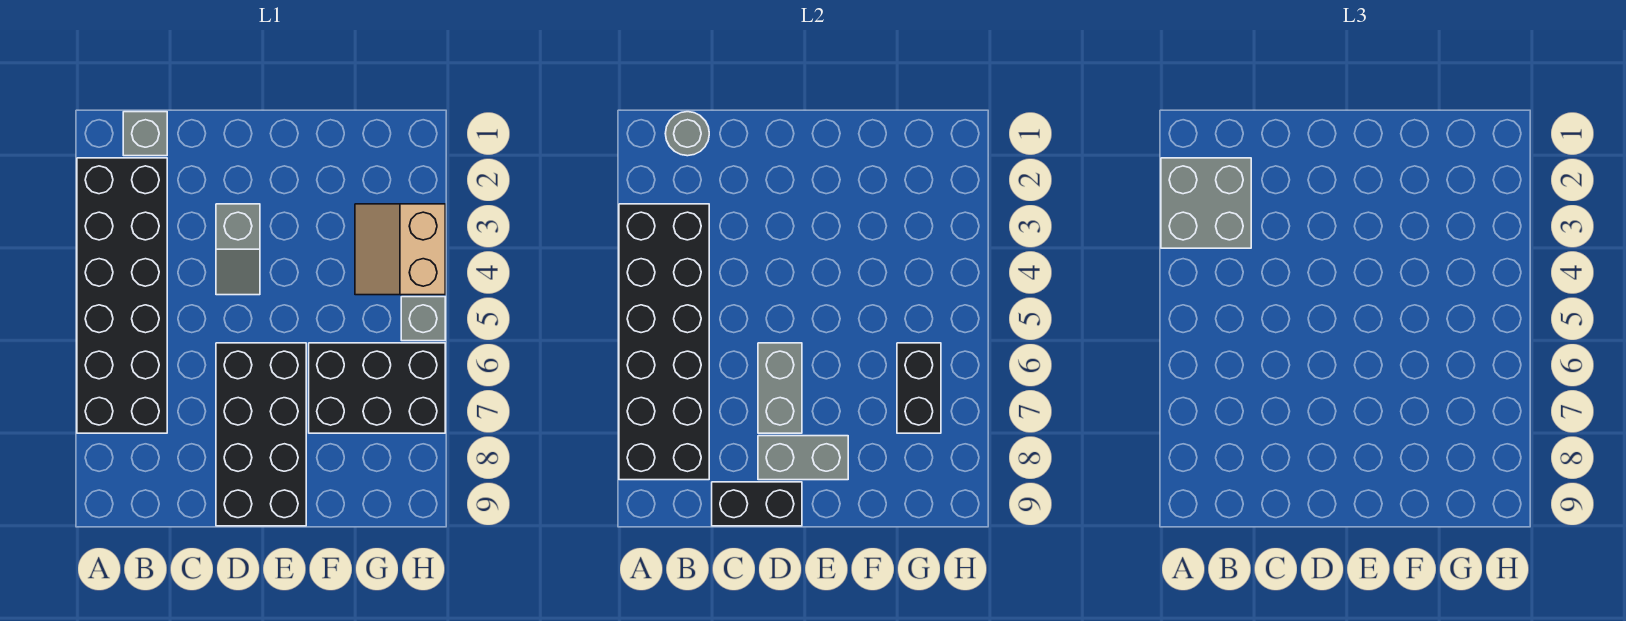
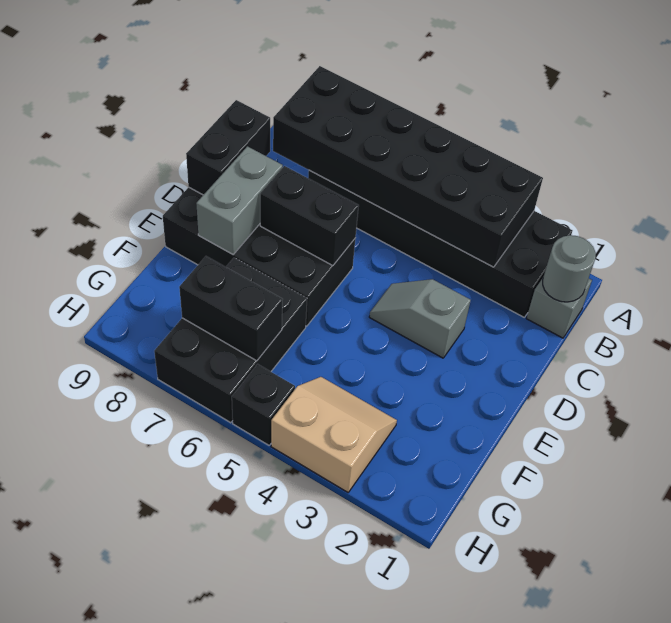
grey brick A2:B3 level 3 -> none
grey brick D6:D7 level 2 -> black brick D6:D7 level 2
grey brick H5 level 1 -> black brick H5 level 1

